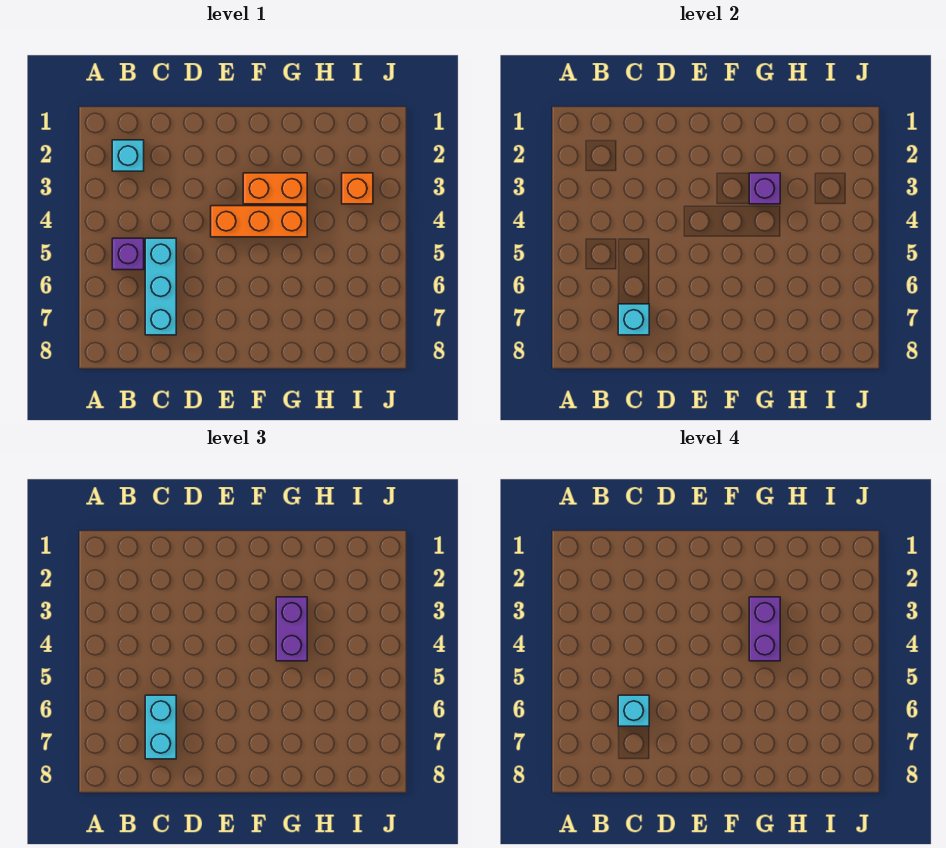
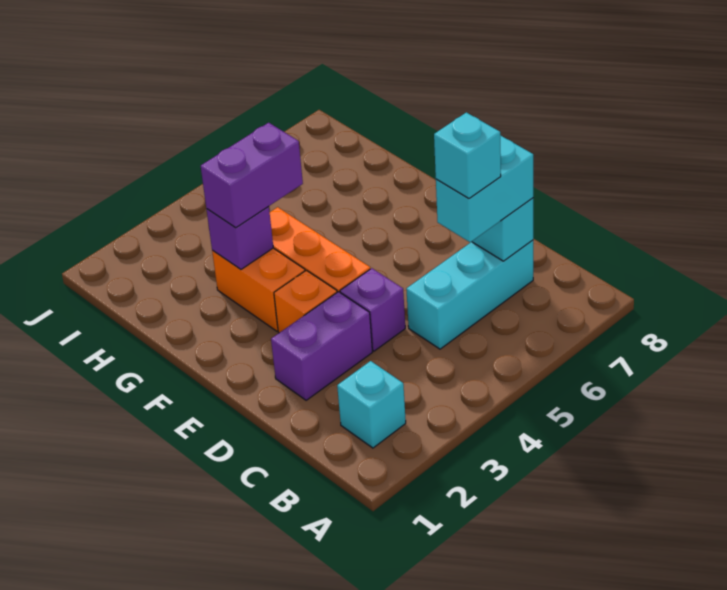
purple brick B5 level 1 -> purple brick D4 level 1
purple brick G3:G4 level 4 -> purple brick D2:D3 level 1
orange brick I3 level 1 -> orange brick E3 level 1

